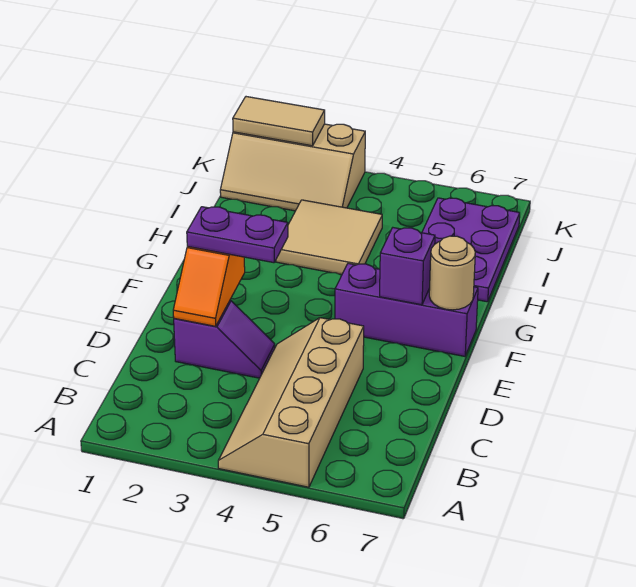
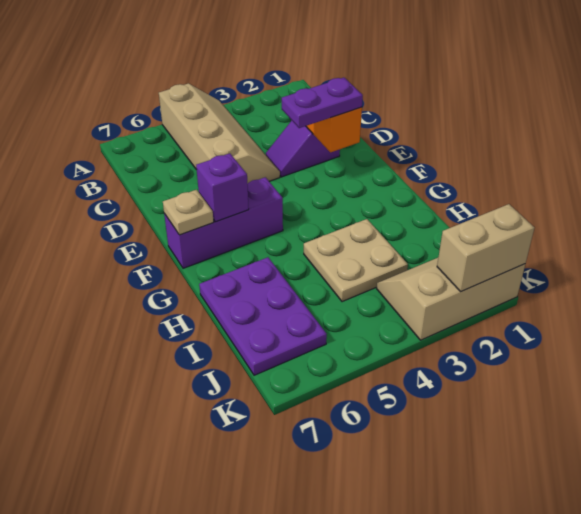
tan round brick F7 level 2 -> tan plate F7 level 2
tan tile H3:I4 level 1 -> tan plate H3:I4 level 1
tan tile K1:K2 level 2 -> tan brick K1:K2 level 2

